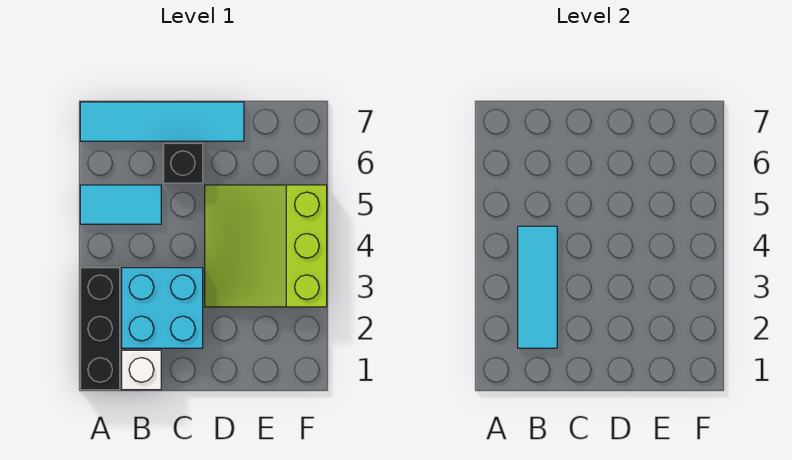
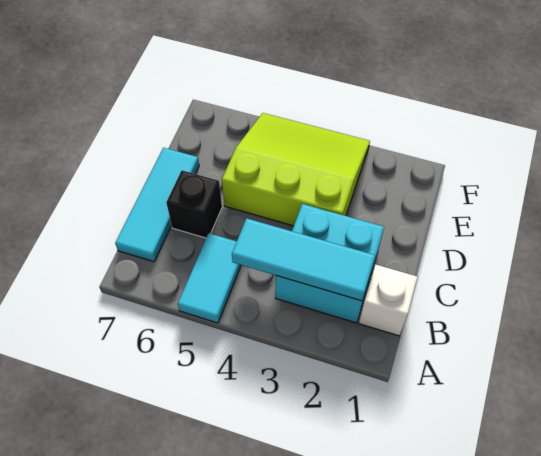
black brick A1:A3 level 1 -> none
cyan tile A7:D7 level 1 -> cyan tile B7:D7 level 1
lime slope D3:F5 level 1 top F -> lime slope D3:F5 level 1 top D

